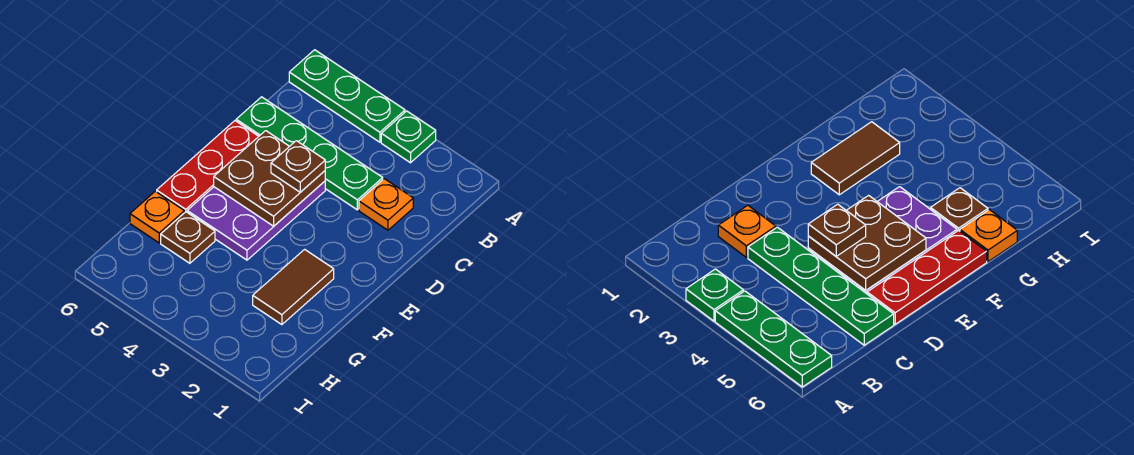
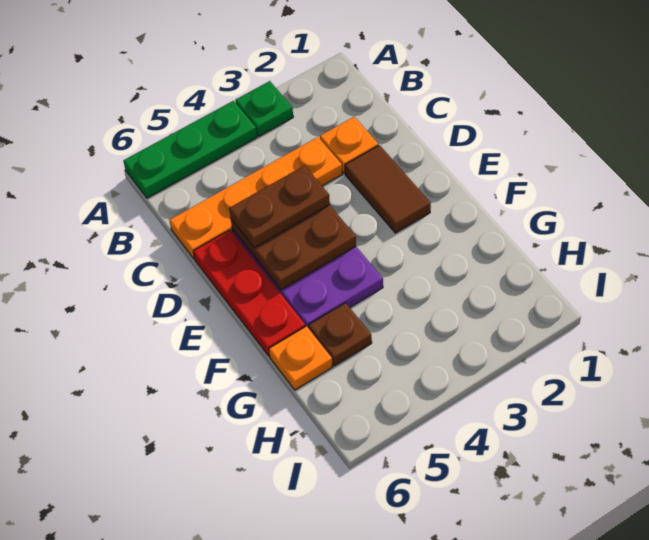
green plate C3:C6 level 1 -> orange plate C3:C6 level 1
brown plate D4 level 3 -> brown plate D4:D5 level 3
brown tile F2:G2 level 1 -> brown tile D2:E2 level 1

